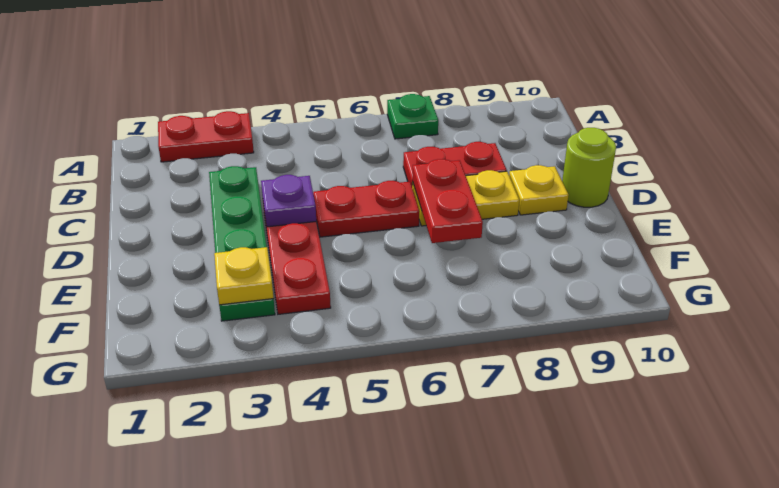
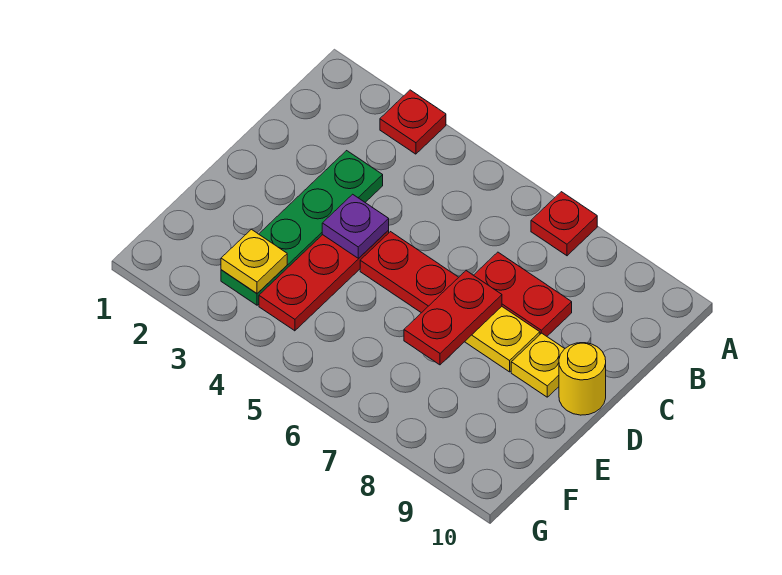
red plate A2:A3 level 1 -> red plate A3 level 1
green plate A7 level 1 -> red plate A7 level 1
lime round brick D10 level 1 -> yellow round brick D10 level 1

